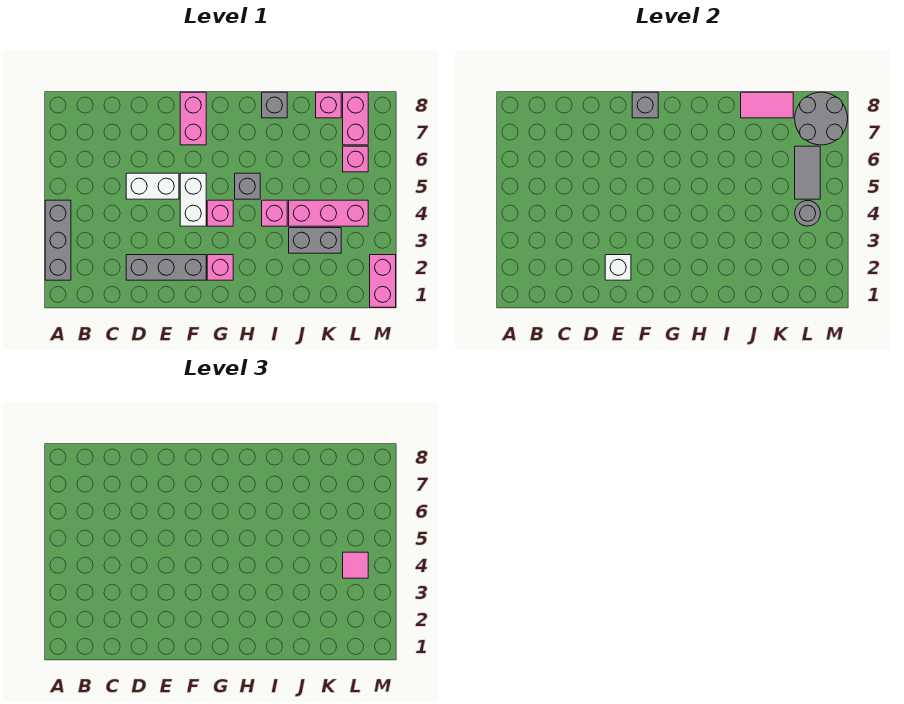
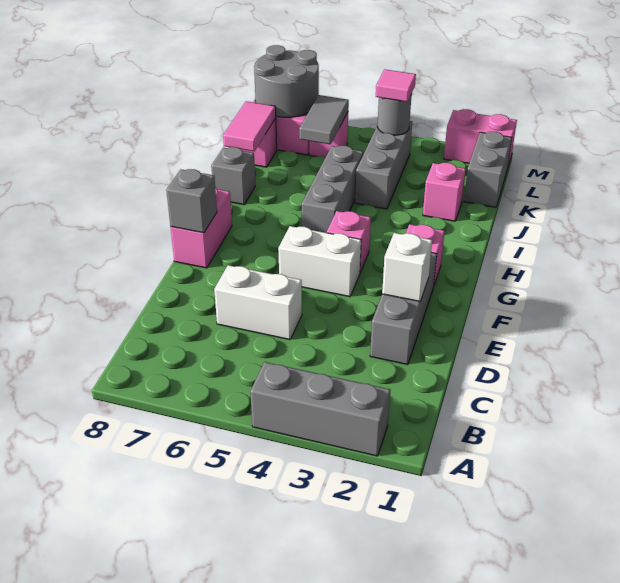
white brick D5:E5 level 1 -> white brick D5:D6 level 1
pink brick F7:F8 level 1 -> pink brick F8:G8 level 1
grey brick H5 level 1 -> grey brick H5:J5 level 1
pink brick I4 level 1 -> pink brick J2 level 1
grey brick J3:K3 level 1 -> grey brick K1:L1 level 1
pink brick J4:L4 level 1 -> grey brick J4:L4 level 1
grey tile L5:L6 level 2 -> grey tile K6:L6 level 2

